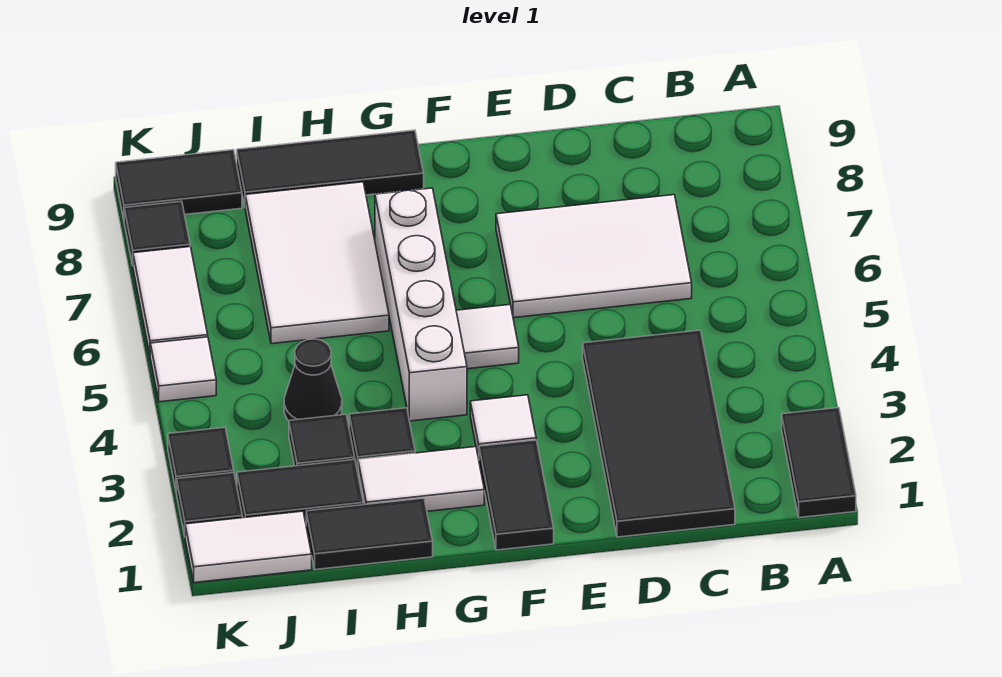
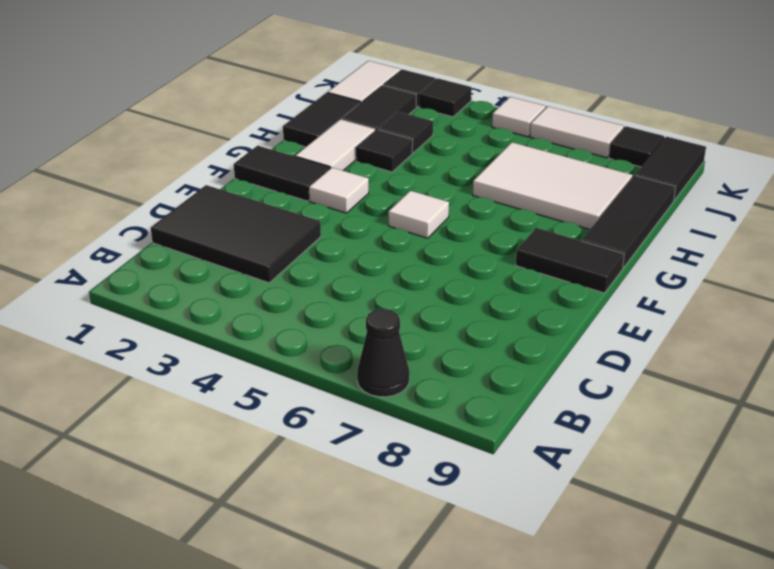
black tile A1:A2 level 1 -> black tile F8:F9 level 1
black tile C1:D4 level 1 -> black tile C1:D3 level 1
white tile C6:E7 level 1 -> none
white brick G4:G7 level 1 -> none
black cone I4 level 1 -> black cone A7 level 1

